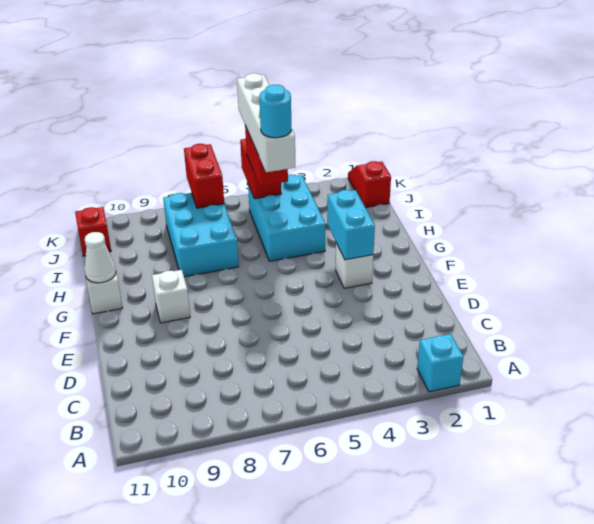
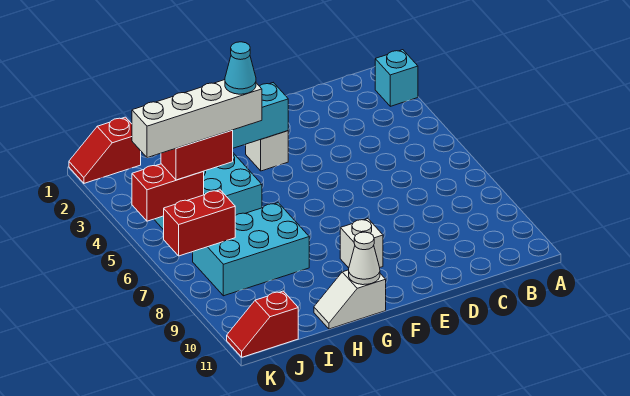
cyan round brick H5 level 5 -> cyan cone H5 level 5

